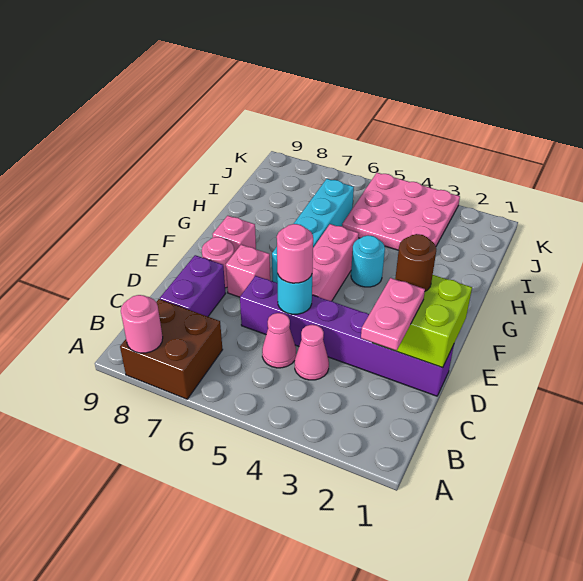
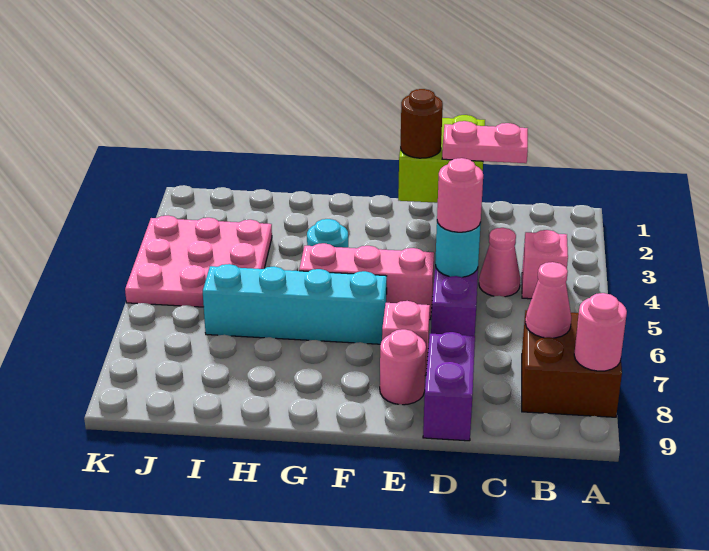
pink cone C5 level 1 -> pink cone B7 level 2
purple brick C8:D8 level 1 -> purple brick D8:D9 level 1
pink brick F8 level 1 -> pink brick B4 level 1

